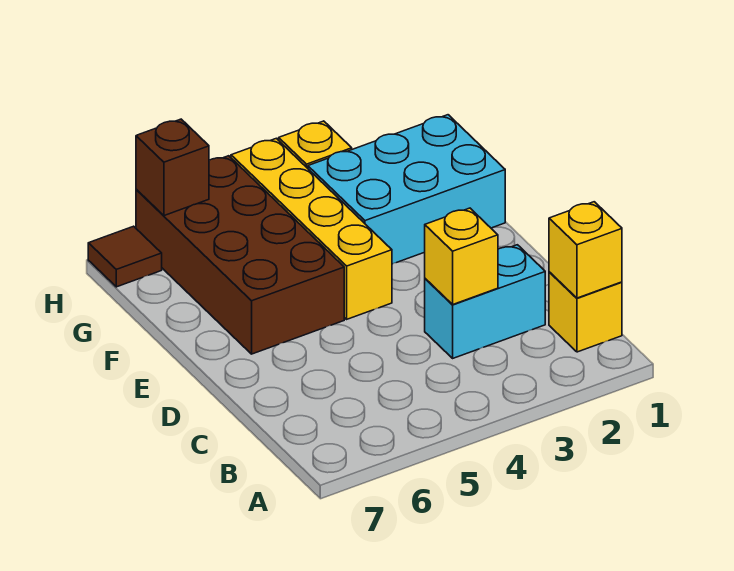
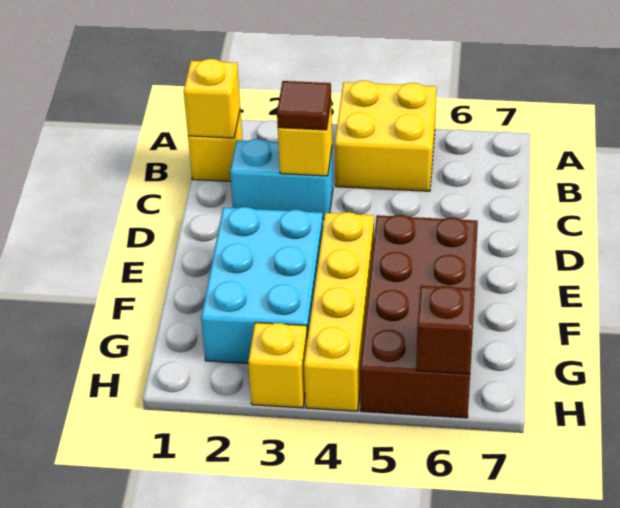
none -> yellow brick A4:B5 level 1
cyan brick F1:G3 level 1 -> cyan brick E2:G3 level 1
brown tile H7 level 1 -> brown tile C3 level 3

